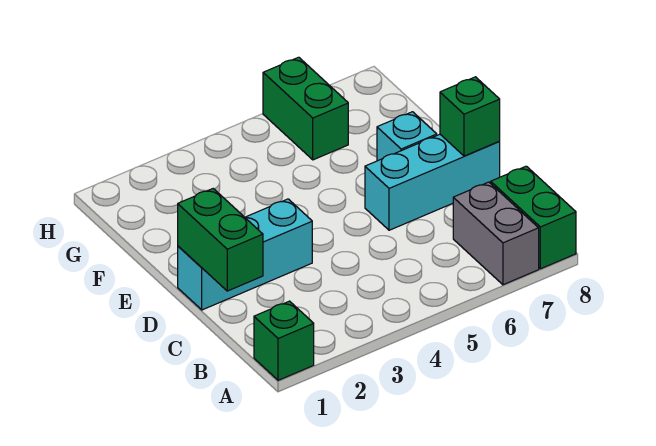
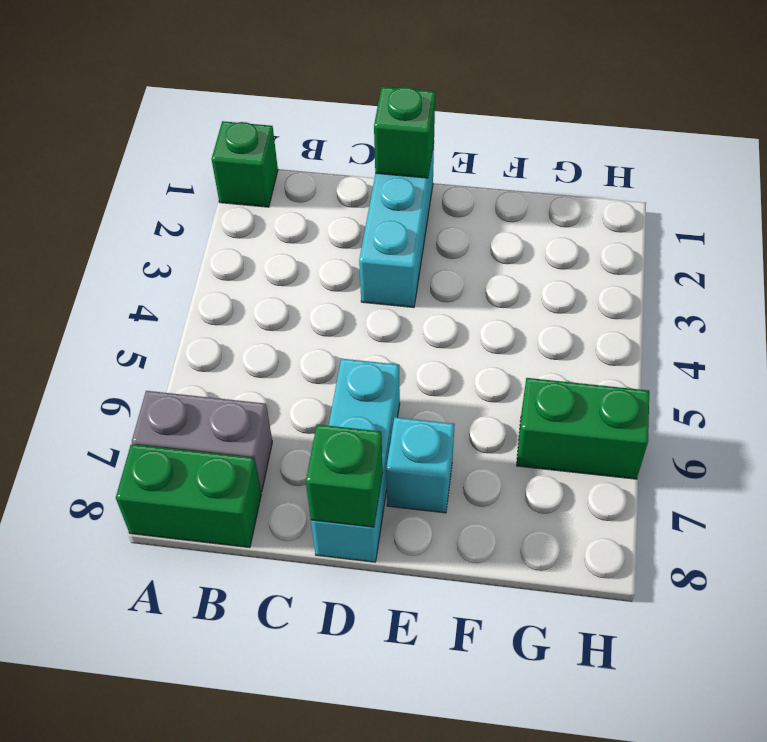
green brick C1:D1 level 2 -> green brick D1 level 2

